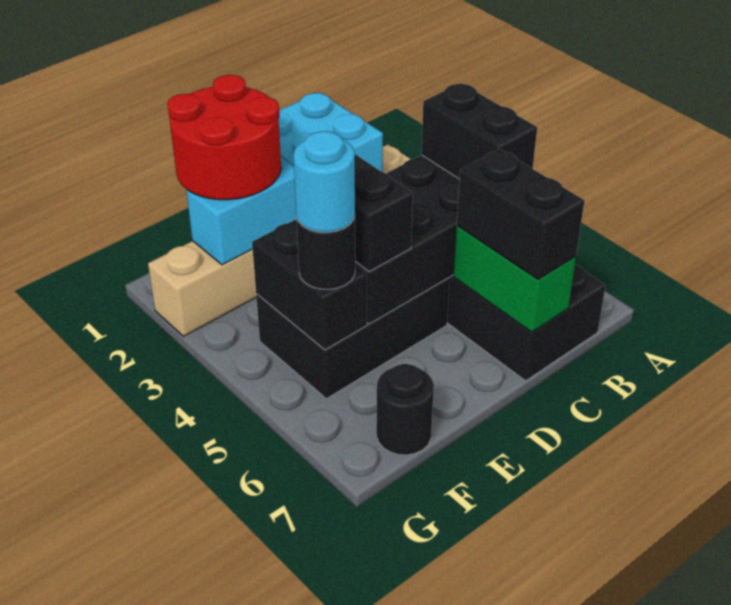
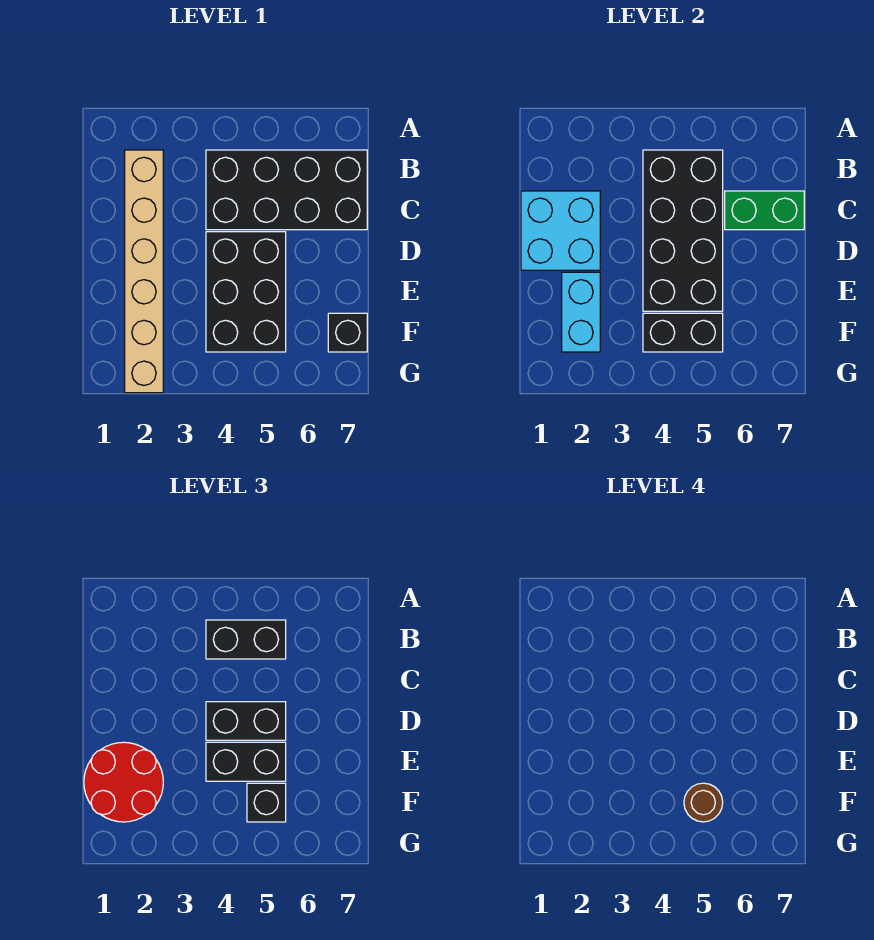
black brick C6:C7 level 3 -> black brick D4:D5 level 3
black round brick F5 level 3 -> black brick F5 level 3
cyan round brick F5 level 4 -> brown round brick F5 level 4
black round brick F7 level 1 -> black brick F7 level 1

